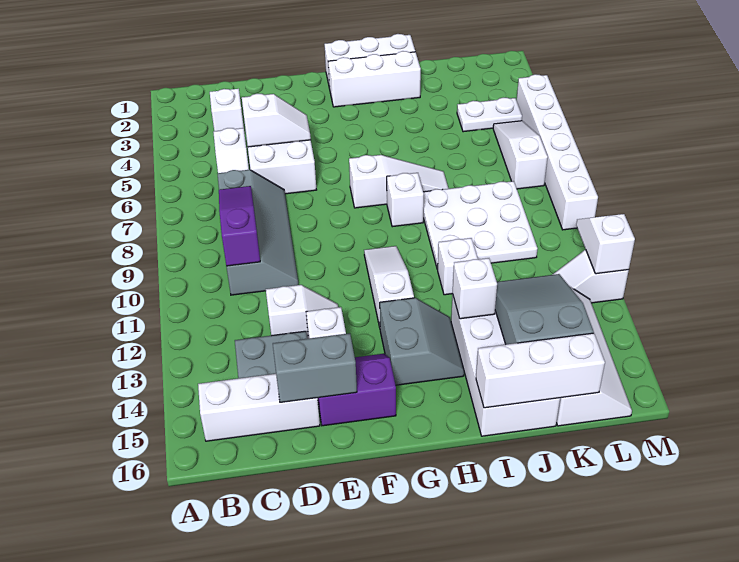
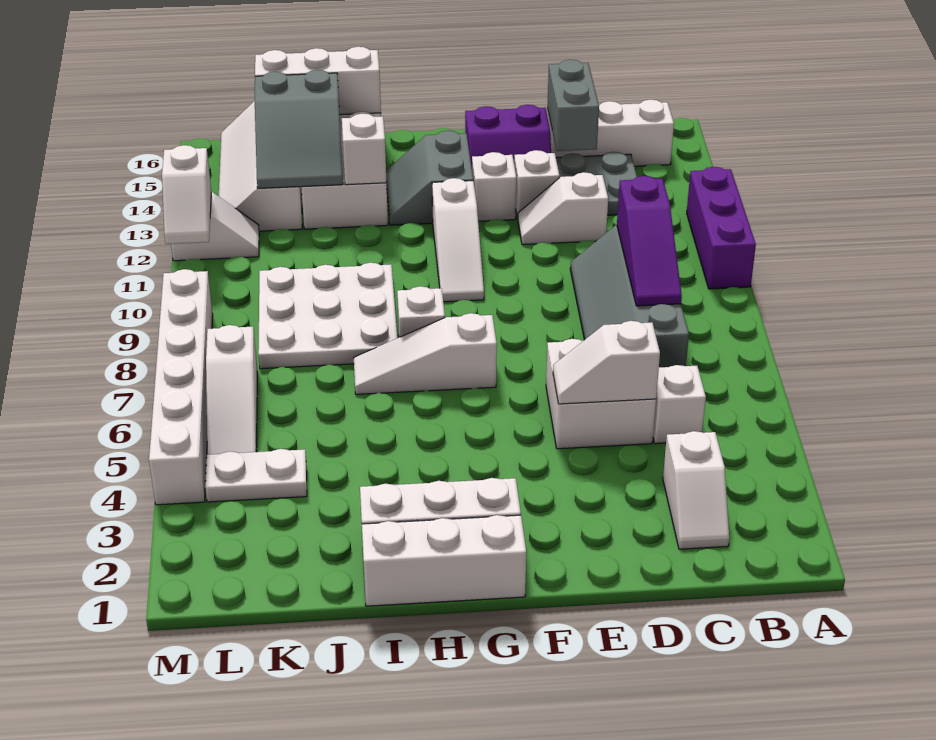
none -> purple brick A10:A12 level 1
grey brick D15:E15 level 2 -> grey brick D14:D15 level 2
white brick I11 level 1 -> white brick F13 level 1

